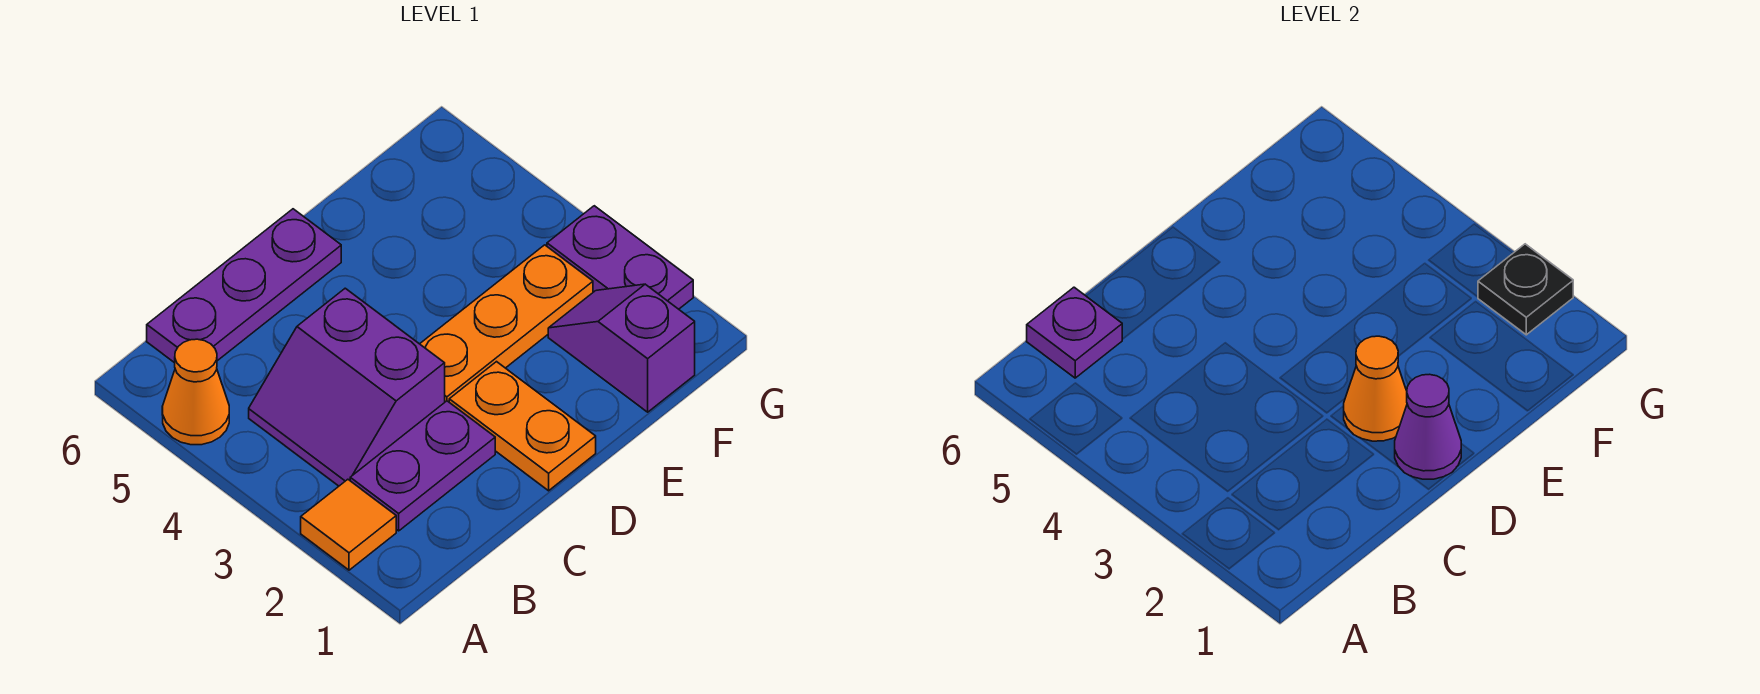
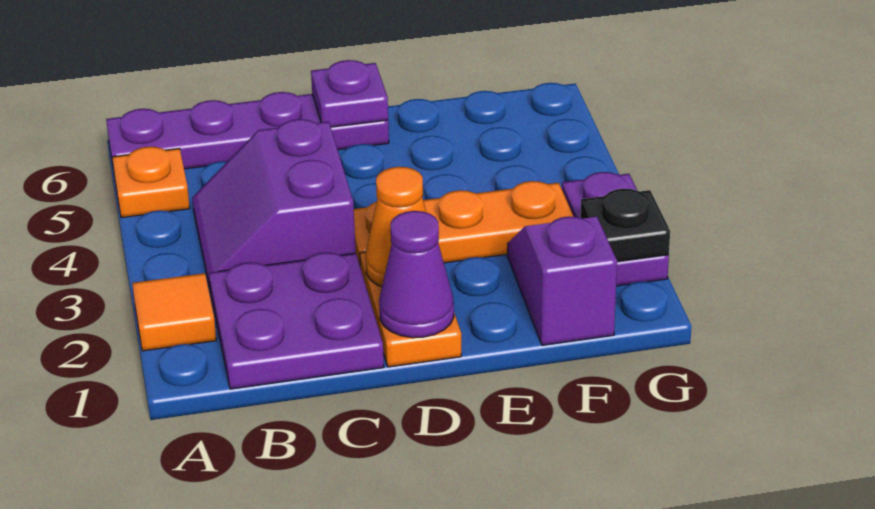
orange cone A5 level 1 -> orange plate A5 level 1
purple plate B2:C2 level 1 -> purple plate B1:C2 level 1
purple plate B6:D6 level 1 -> purple plate A6:D6 level 1
purple plate B6 level 2 -> purple plate D6 level 2

